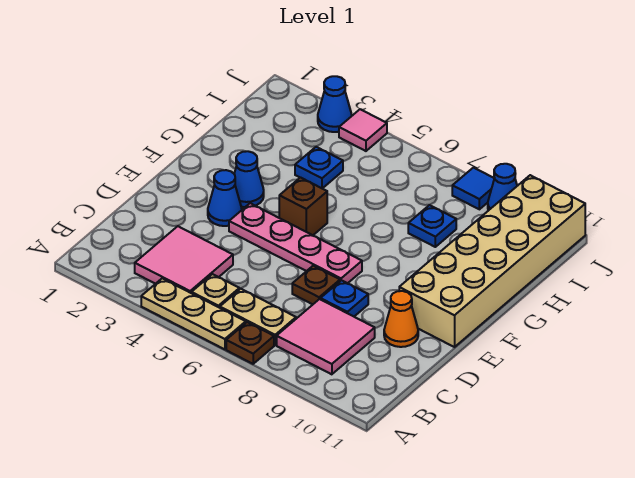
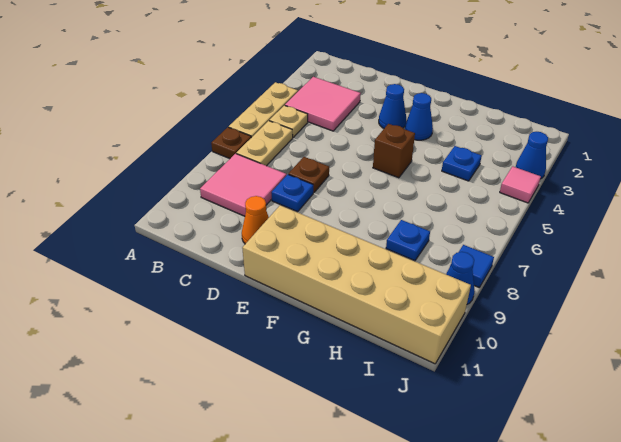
pink plate E4:E7 level 1 -> none

